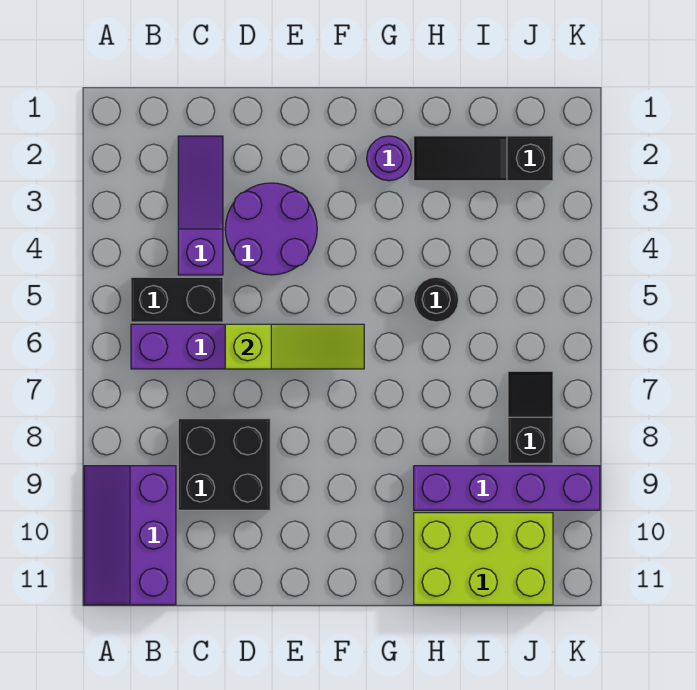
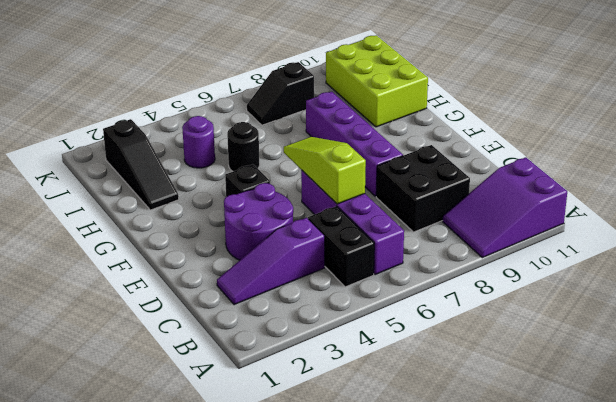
purple slope A9:B11 level 1 top B -> purple slope A9:B11 level 1 top 11
none -> black brick F4 level 1
purple round brick G2 level 1 -> purple round brick I4 level 1
purple brick H9:K9 level 1 -> purple brick E8:H8 level 1

